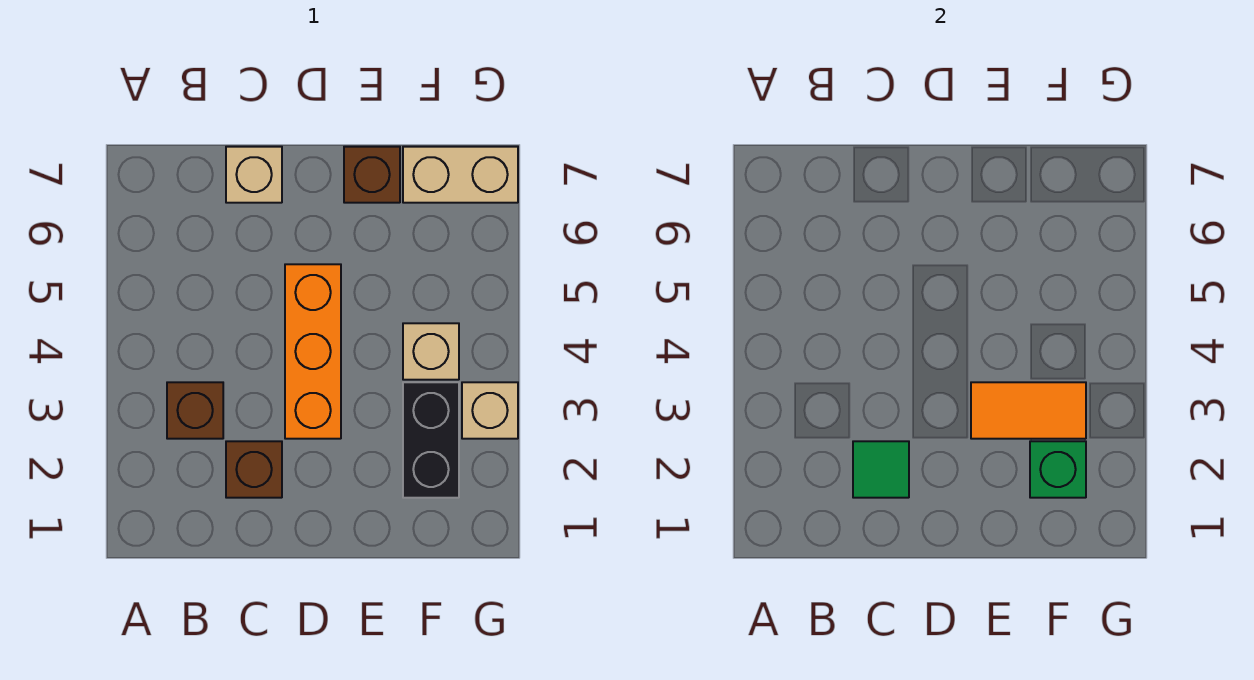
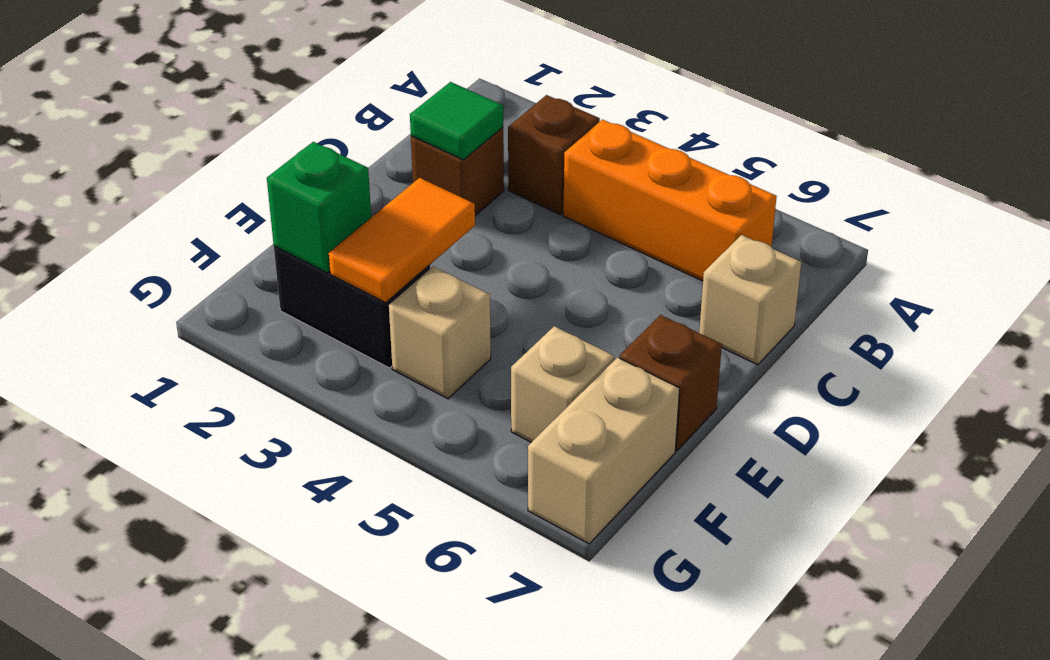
orange brick D3:D5 level 1 -> orange brick B4:B6 level 1
tan brick G3 level 1 -> tan brick F6 level 1

